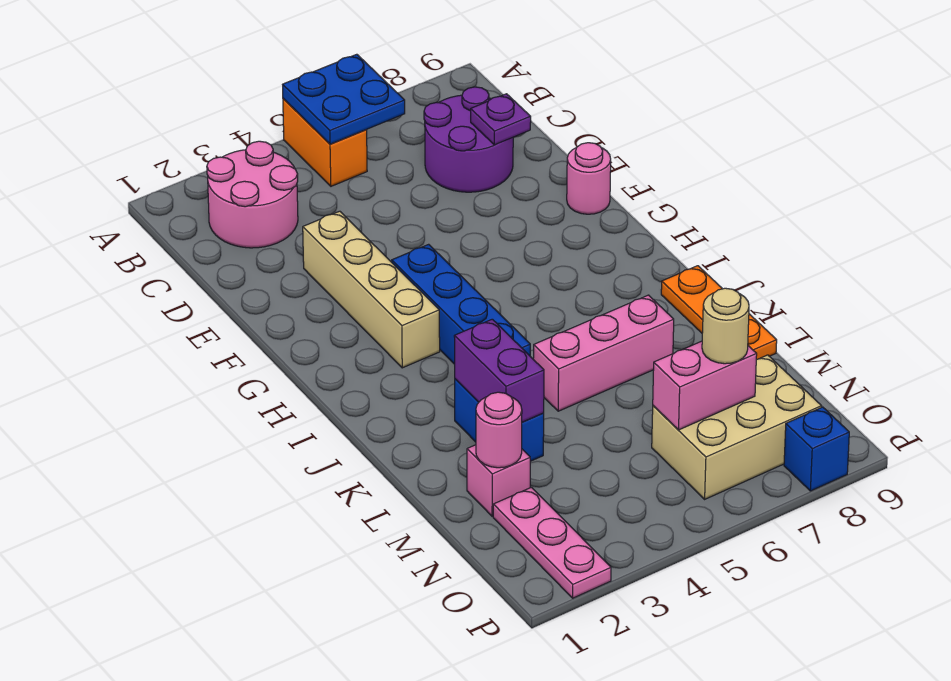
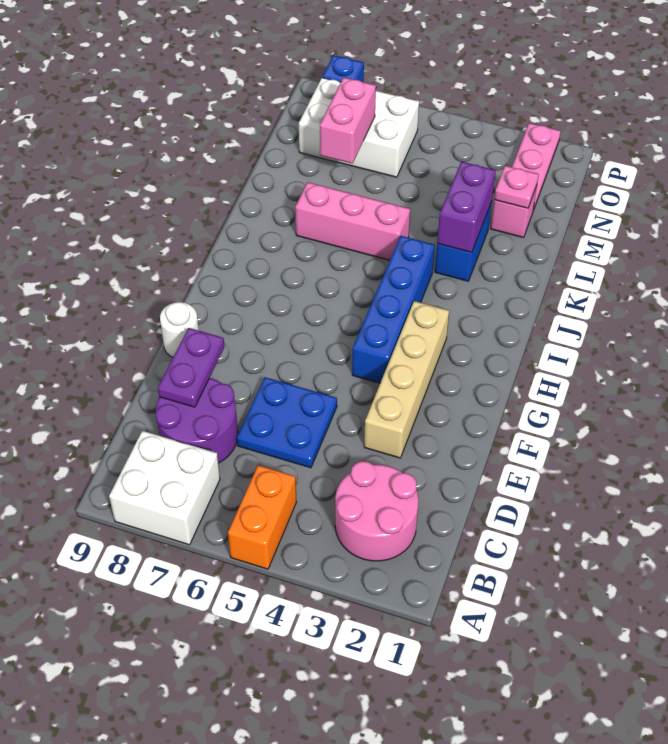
blue plate A5:B6 level 2 -> blue plate D5:E6 level 1
none -> white brick A7:B8 level 1
purple plate D8 level 2 -> purple plate D8:E8 level 2
pink round brick F9 level 1 -> white round brick F9 level 1
orange plate J9:L9 level 1 -> none
pink round brick M2 level 2 -> pink plate M2 level 2
tan brick N6:O8 level 1 -> white brick N6:O8 level 1
pink brick N6:N7 level 2 -> pink brick M7:N7 level 2
tan round brick N7 level 3 -> none

